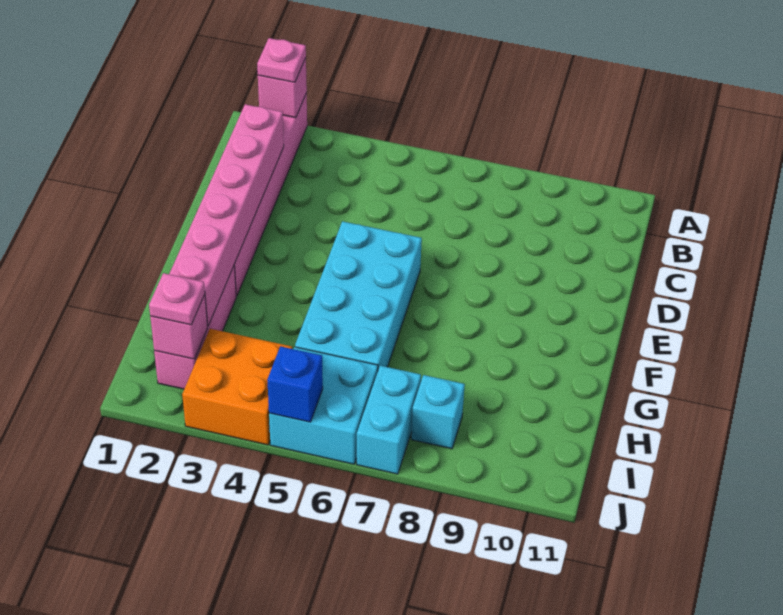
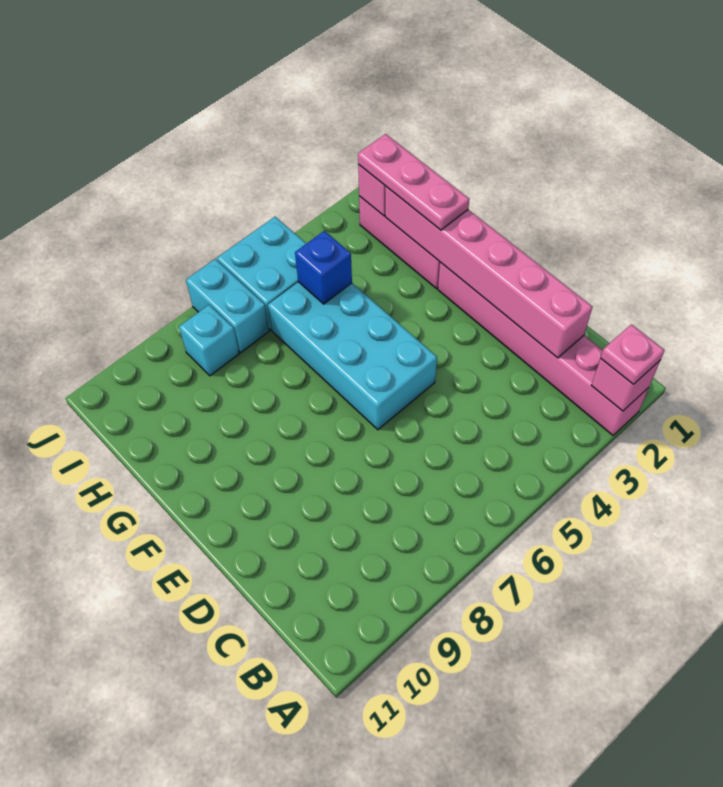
pink plate I2 level 3 -> pink plate G2:I2 level 3
orange brick I3:J4 level 1 -> none
blue brick J5 level 2 -> blue brick H5 level 2

